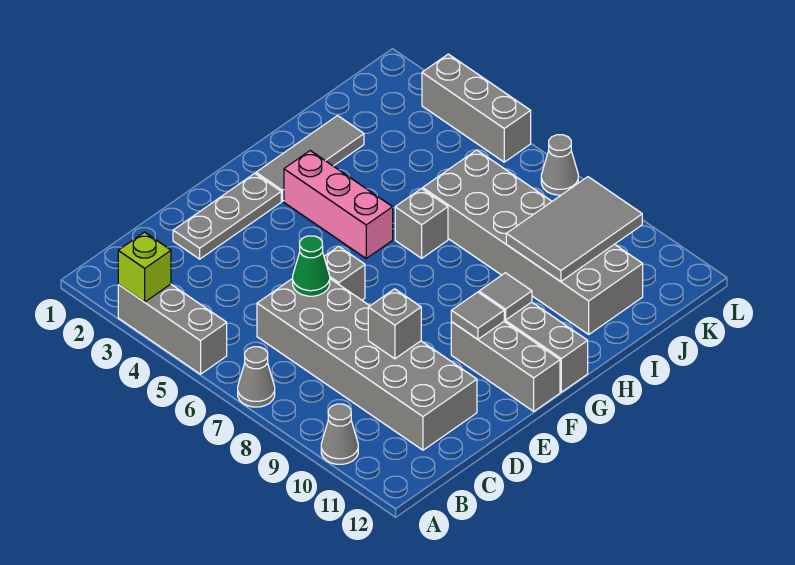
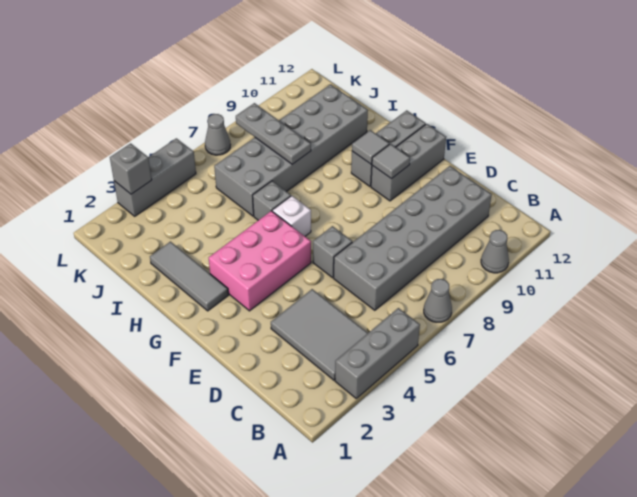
lime brick A3 level 2 -> none
grey plate D2:F2 level 1 -> grey plate I8:K8 level 2
green cone D6 level 2 -> none
grey brick D9 level 2 -> grey brick L3 level 2
pink brick G3:G5 level 1 -> pink brick F3:G5 level 1
none -> white brick G6 level 1
grey tile I9:K10 level 2 -> grey tile B3:D4 level 1

